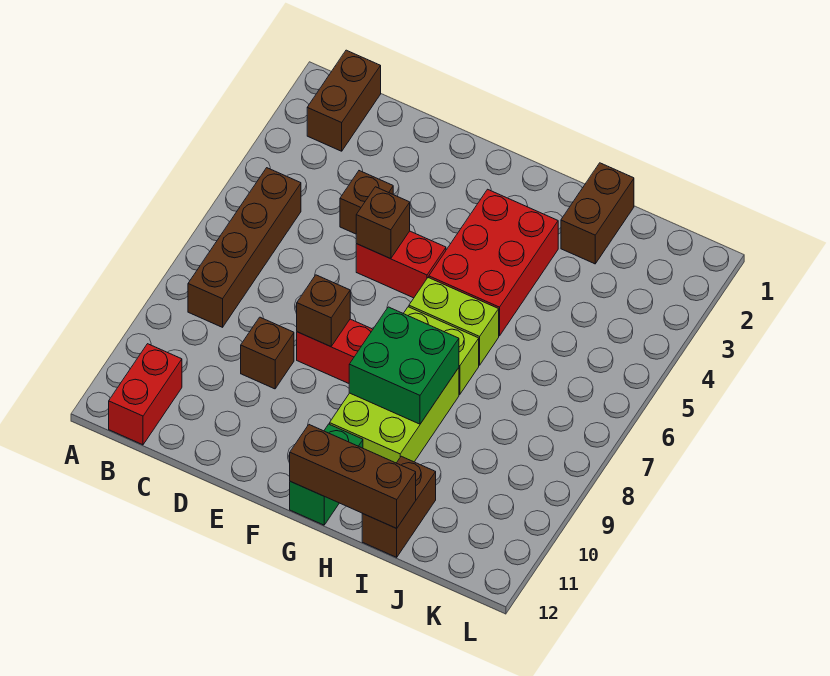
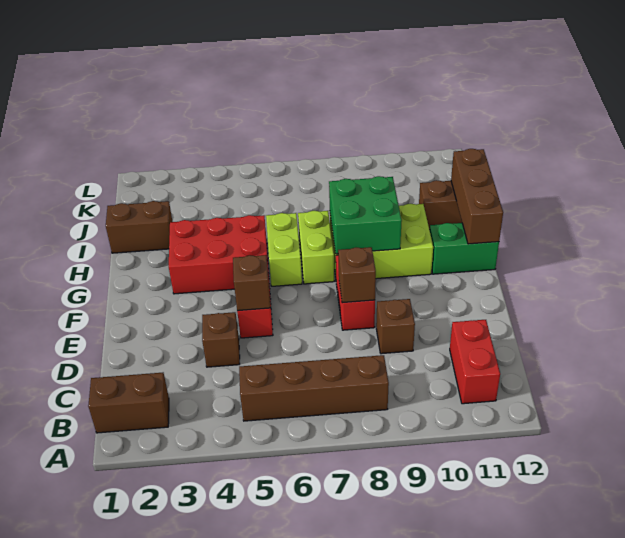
red brick B11:B12 level 1 -> red brick B11:C11 level 1

